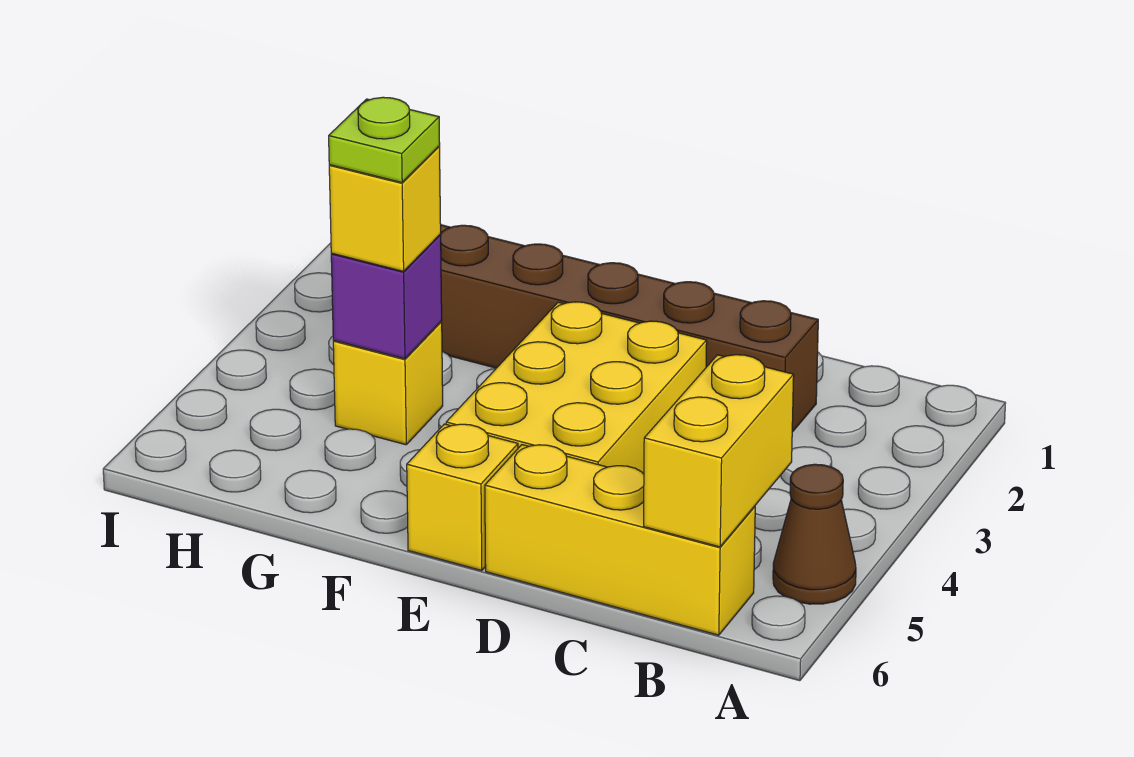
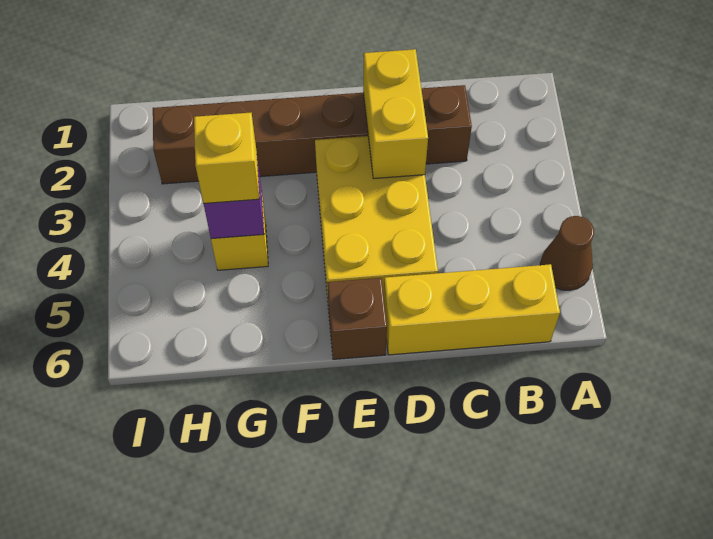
yellow brick B5:B6 level 2 -> yellow brick D2:D3 level 2
yellow brick E6 level 1 -> brown brick E6 level 1
lime plate G4 level 4 -> none

